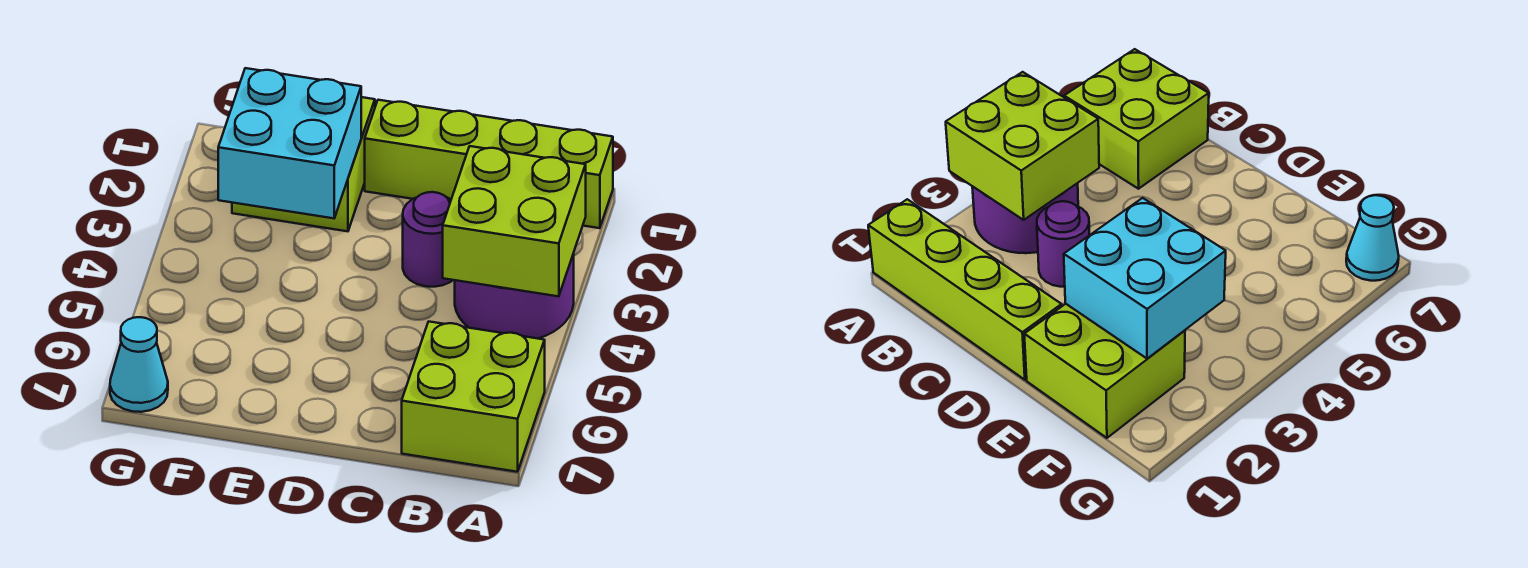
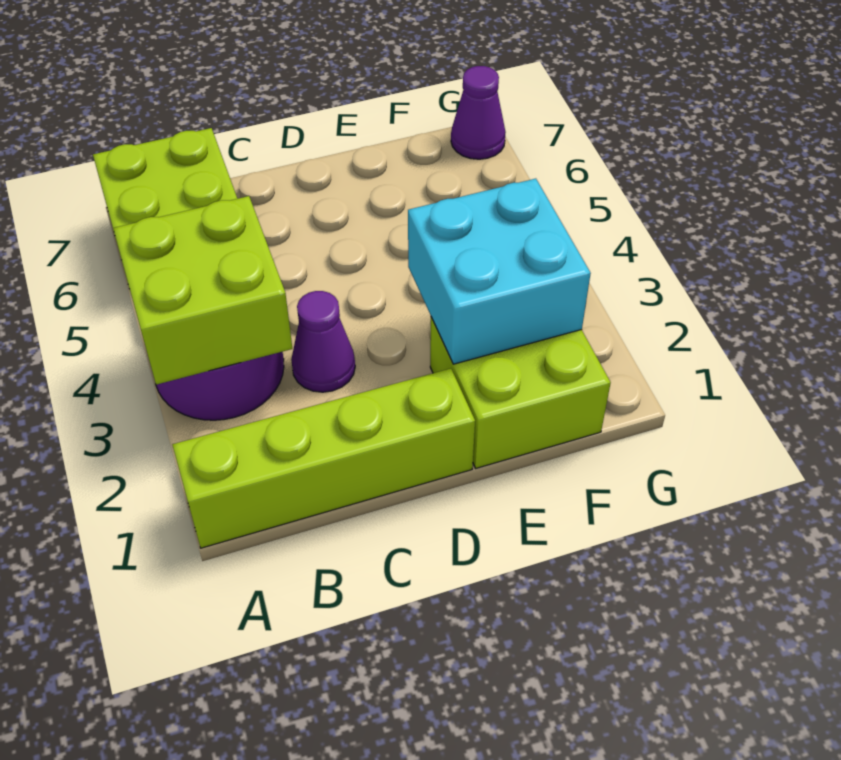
purple round brick C3 level 1 -> purple cone C3 level 1
cyan cone G7 level 1 -> purple cone G7 level 1

